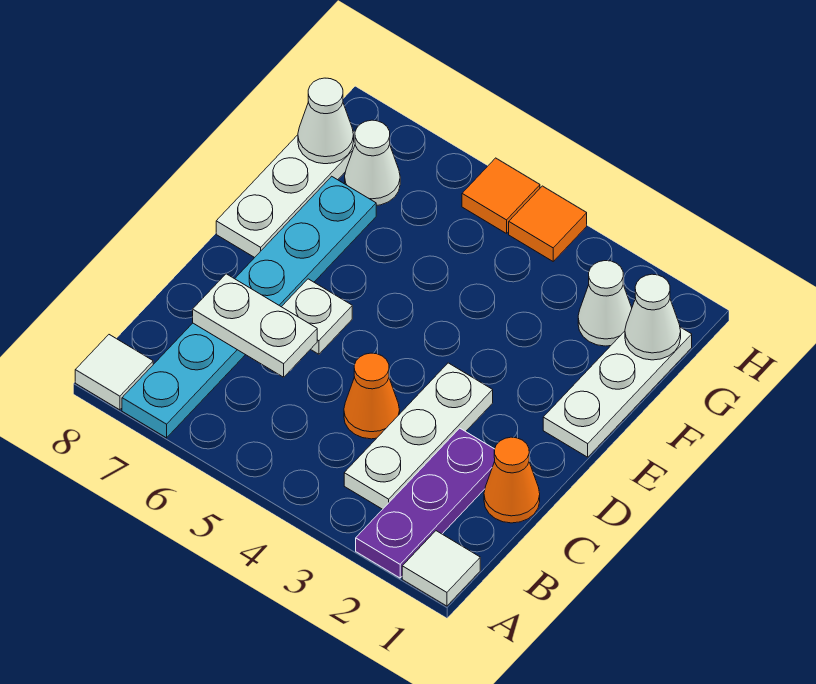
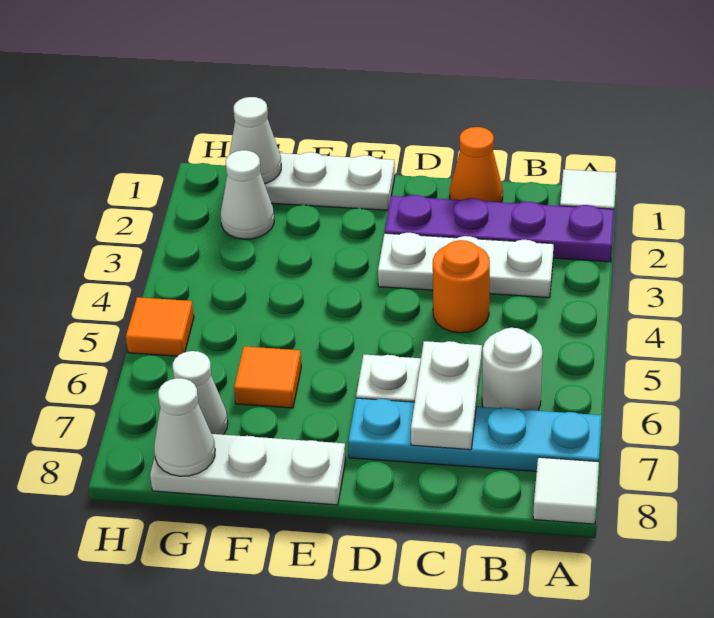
purple plate A2:C2 level 1 -> purple plate A2:D2 level 1
cyan plate A7:F7 level 1 -> cyan plate A7:D7 level 1
none -> white round brick B6 level 1
orange cone C4 level 1 -> orange round brick C4 level 1
orange tile H4 level 1 -> orange tile F6 level 1

